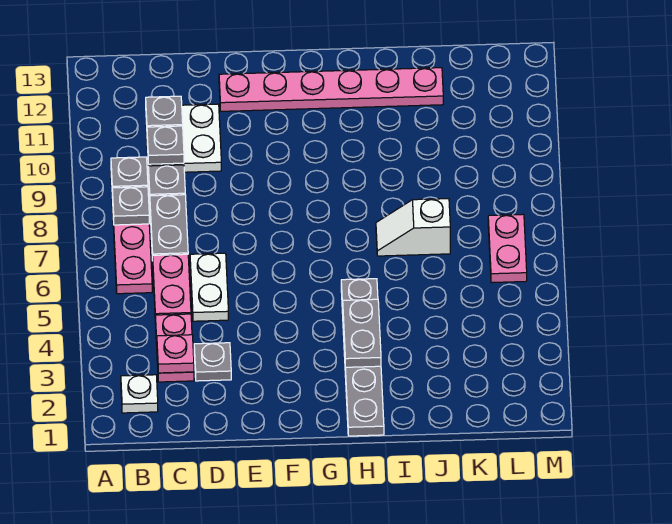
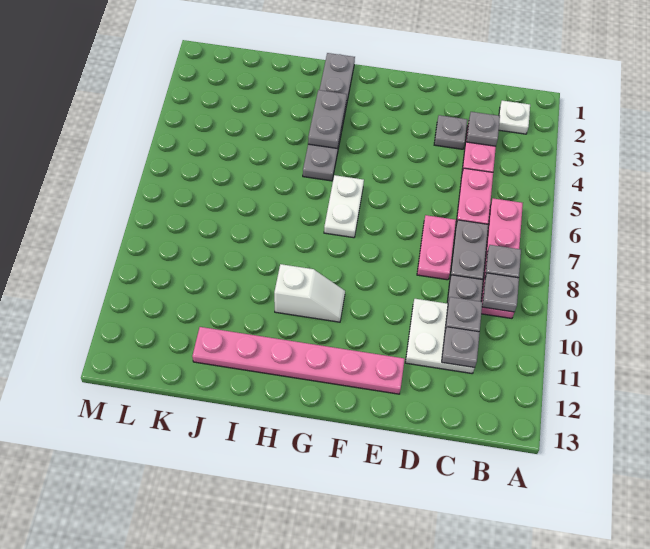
pink plate C3 level 2 -> grey plate C3 level 2
white plate D5:D6 level 1 -> white plate G6:G7 level 1
white slope I7:J7 level 1 top J -> white slope G10:H10 level 1 top H
pink plate L6:L7 level 1 -> pink plate D7:D8 level 1

